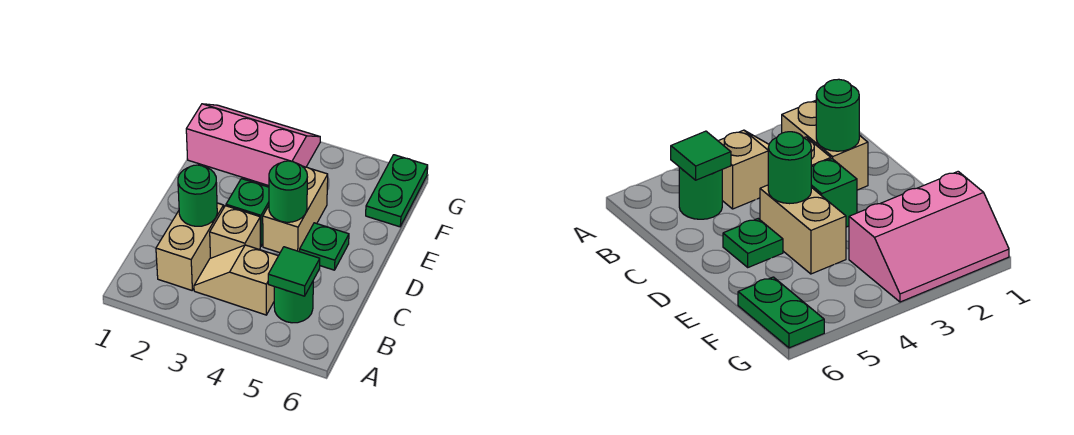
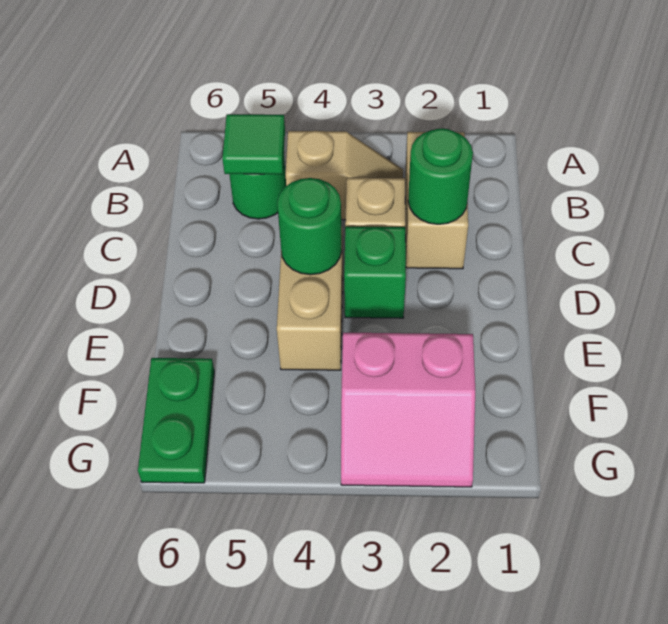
green plate D5 level 1 -> none
pink slope F1:G3 level 1 top F -> pink slope F2:G3 level 1 top F

